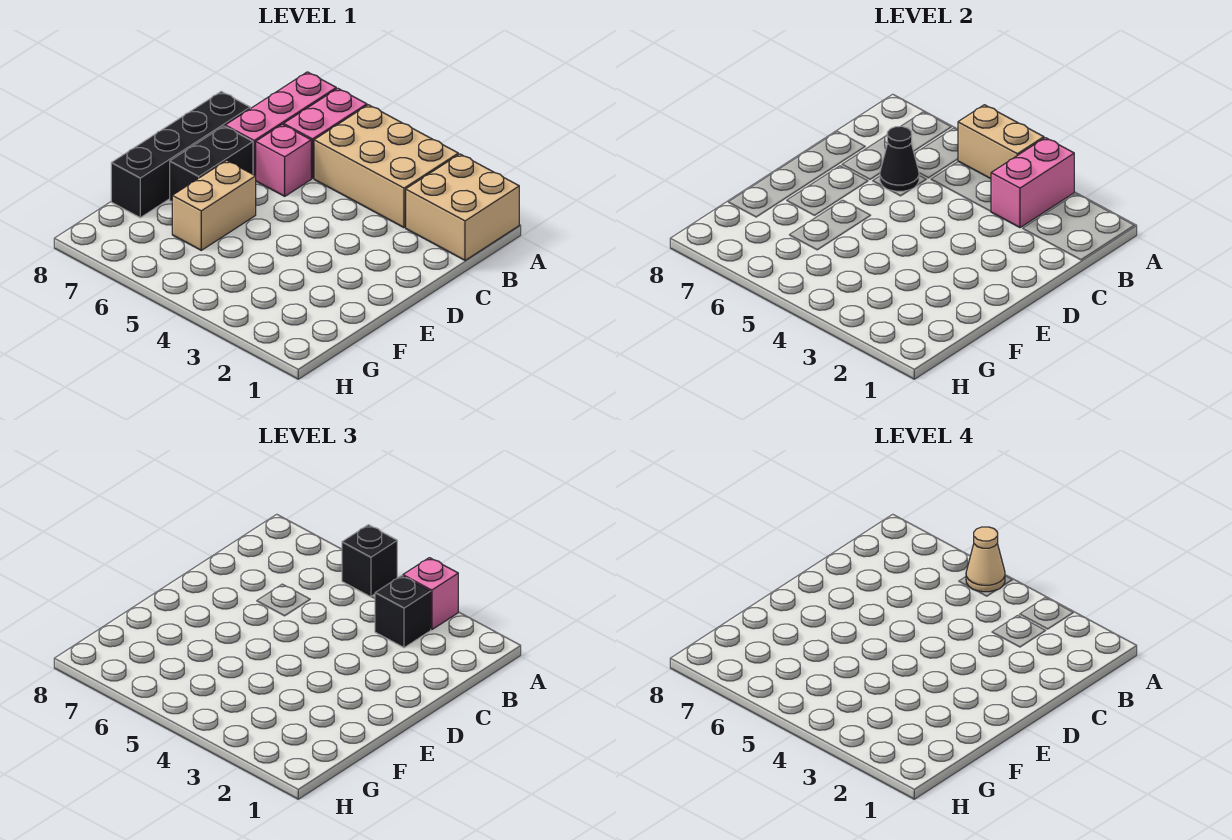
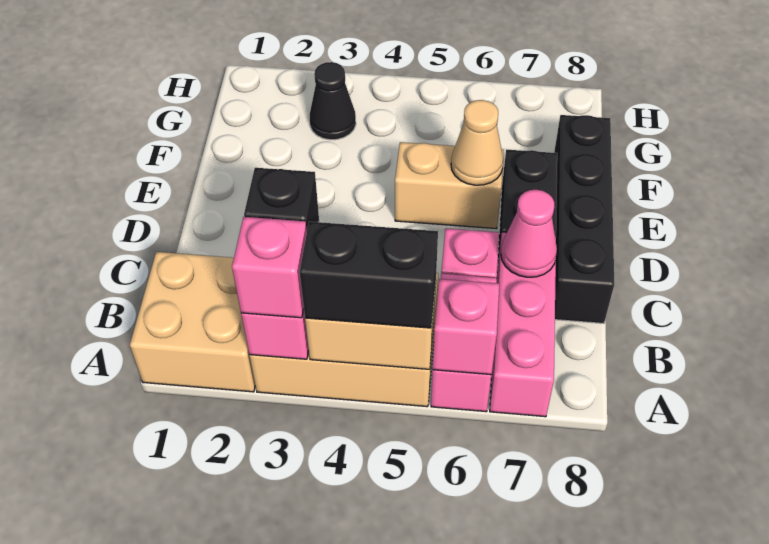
black brick A5 level 3 -> black brick A4:A5 level 3
tan cone A5 level 4 -> tan cone E6 level 2
none -> pink brick A6 level 2
black cone C6 level 2 -> black cone G3 level 1
none -> pink cone C7 level 2
tan brick E6:F6 level 1 -> tan brick E5:E6 level 1

